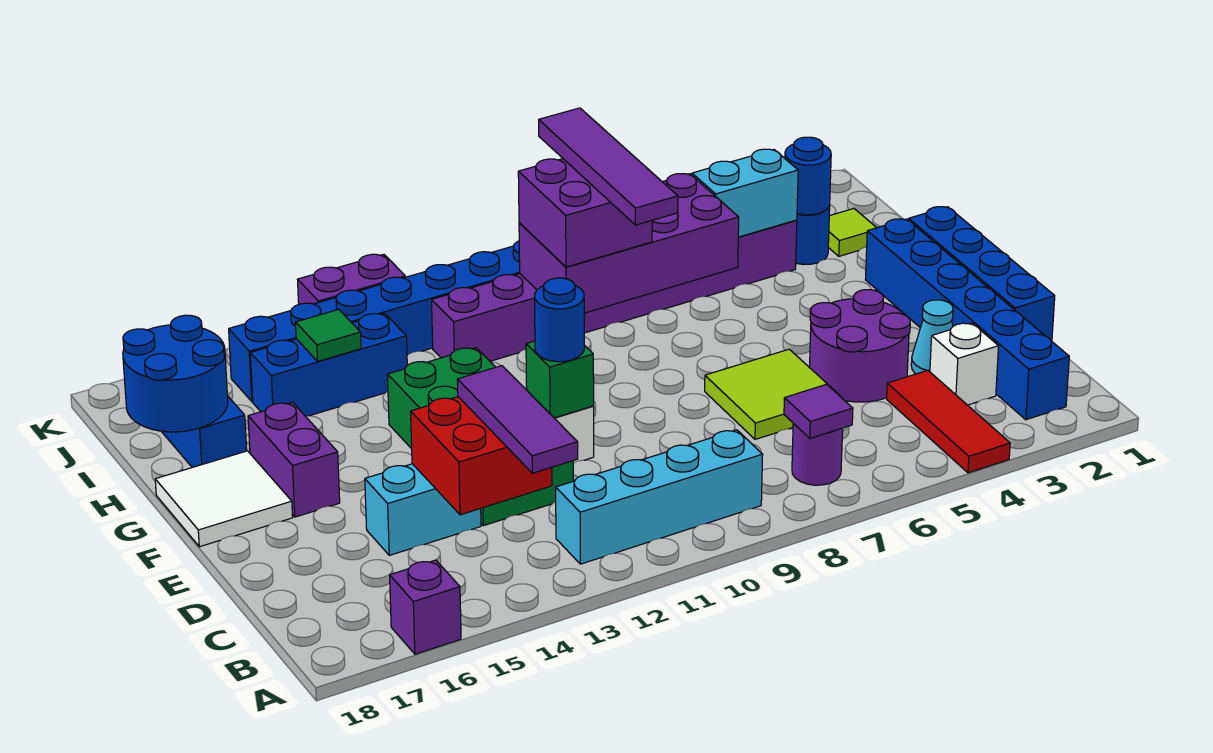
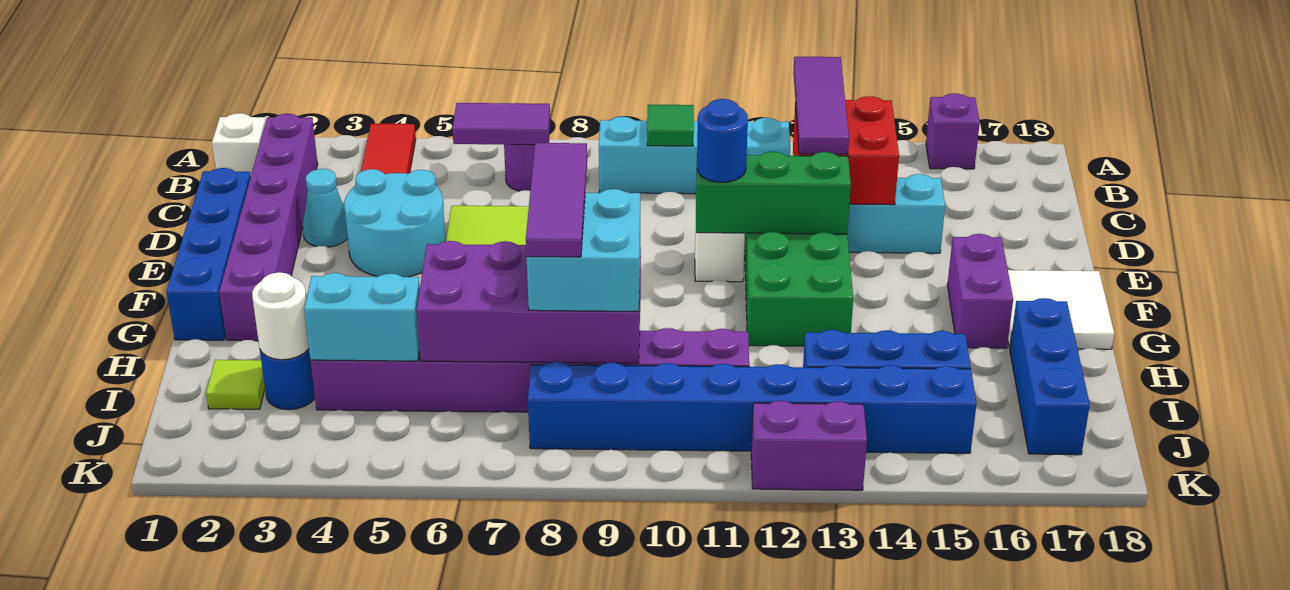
blue brick B2:G2 level 1 -> purple brick B2:G2 level 1
purple tile B7 level 2 -> purple tile B6:B7 level 2
white brick C3 level 1 -> white brick B1 level 1
purple round brick D4:E5 level 1 -> cyan round brick D4:E5 level 1
green brick E11 level 2 -> green brick E11:E13 level 2
purple tile G8:J8 level 4 -> purple tile G8:I8 level 4
purple brick H8:I9 level 3 -> cyan brick H8:I9 level 3
blue round brick H17:I18 level 2 -> none
blue round brick I3 level 2 -> white round brick I3 level 2
green tile I14 level 2 -> green tile B10 level 2

